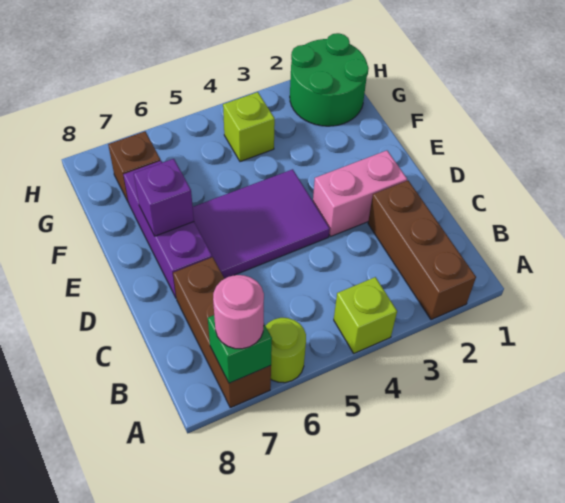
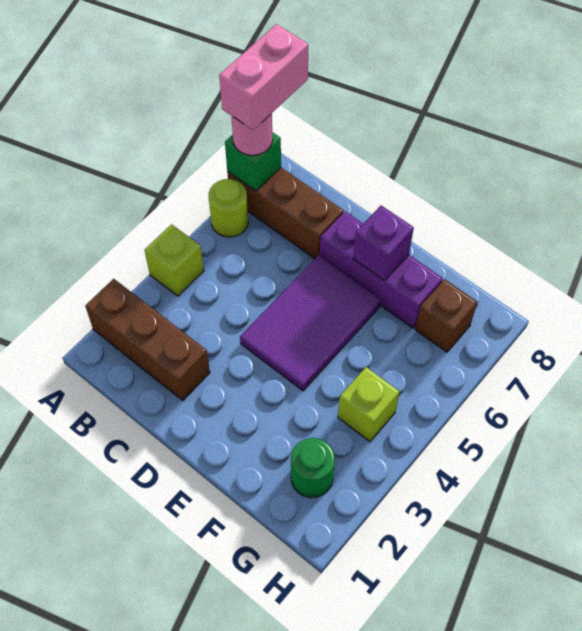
pink brick D2:D3 level 1 -> pink brick A7:A8 level 4
green round brick G1:H2 level 1 -> green round brick G2 level 1

